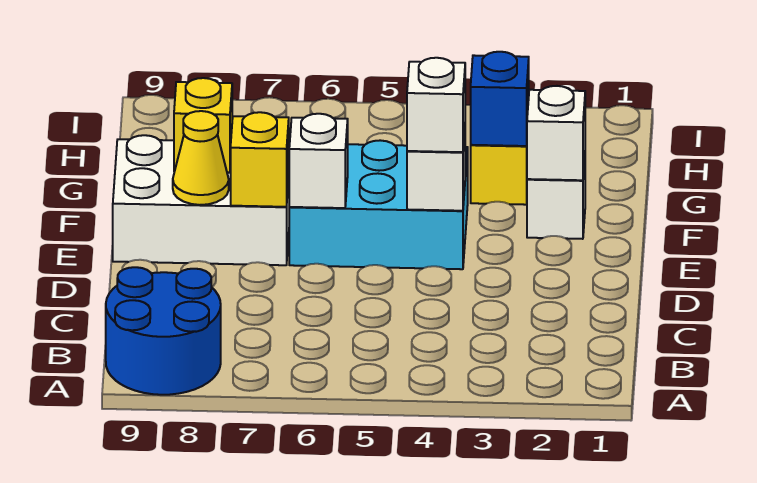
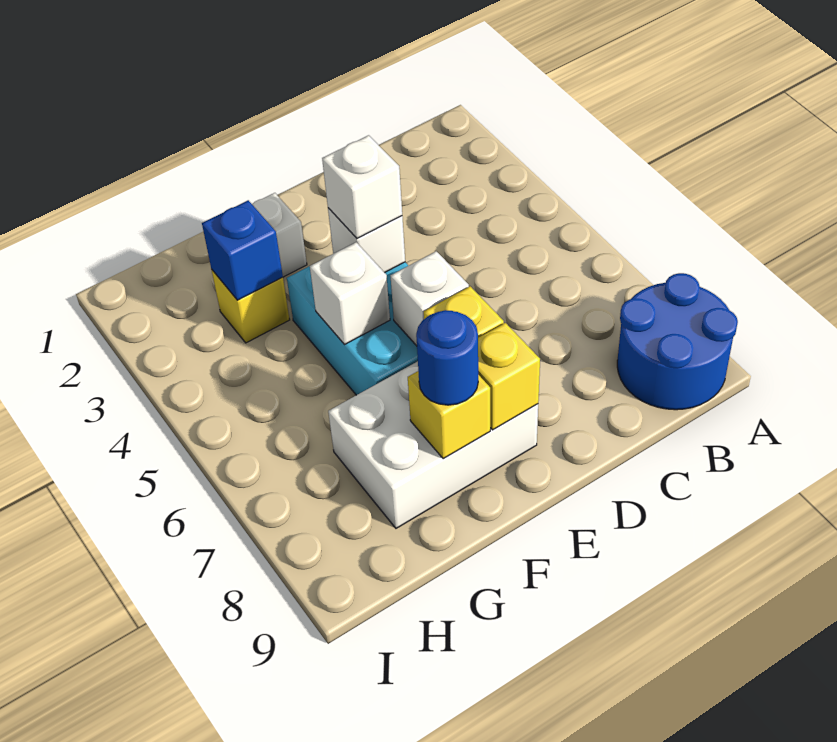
white brick E7:F9 level 1 -> white brick E7:G8 level 1
yellow cone E8 level 2 -> yellow brick E8 level 2
white brick F2 level 2 -> white brick F5 level 2
none -> blue round brick F8 level 3

